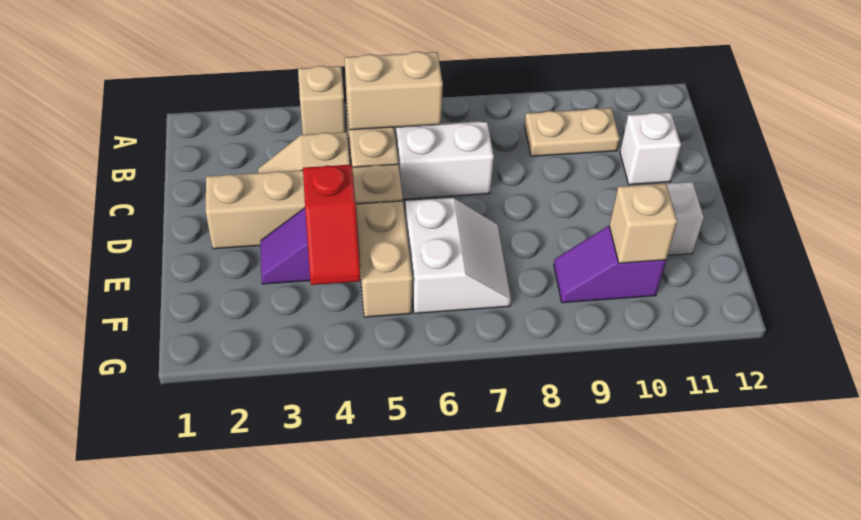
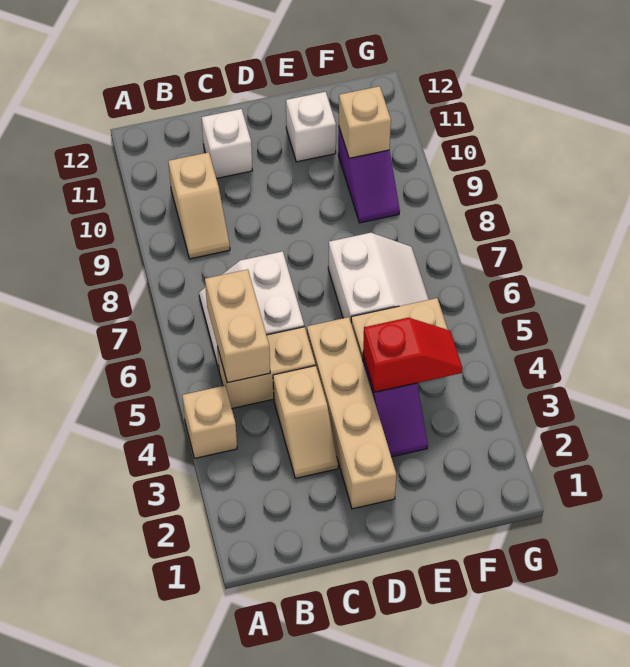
tan plate B9:B10 level 1 -> tan slope B9:B10 level 1 top 10
white slope E6:F7 level 1 top 6 -> white slope E6:F7 level 1 top E

